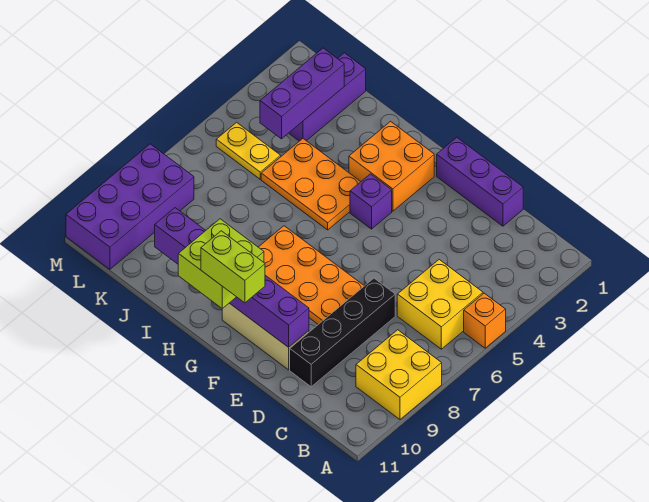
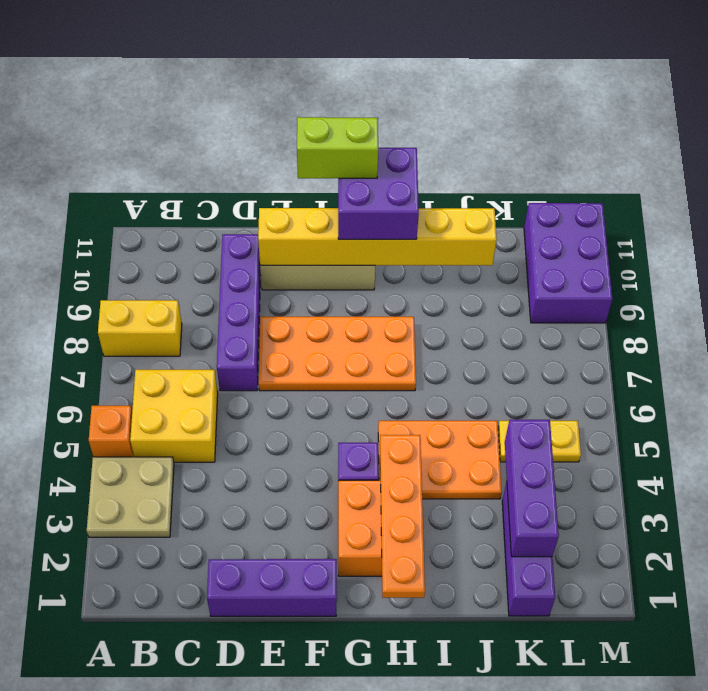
none -> tan plate A3:B4 level 1
yellow brick A8:B9 level 1 -> yellow brick A8:B8 level 1
black brick D7:D10 level 1 -> purple brick D7:D10 level 1
purple brick E10:J10 level 2 -> yellow brick E10:J10 level 2
lime brick G10:H11 level 3 -> purple brick G10:H11 level 3
none -> orange plate H1:H4 level 2
purple brick L8:M11 level 1 -> purple brick L9:M11 level 1

